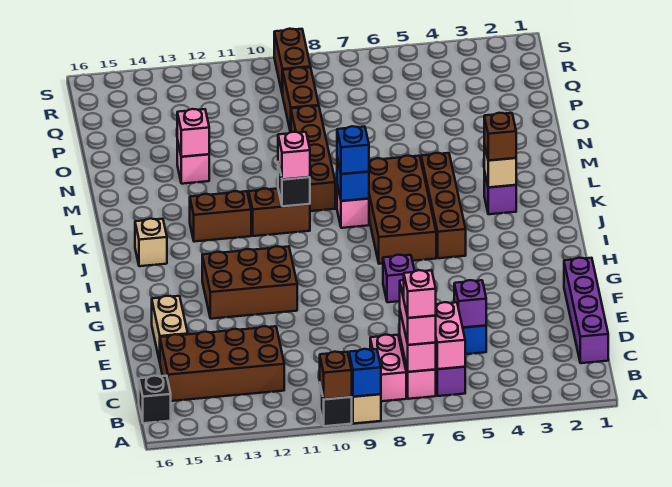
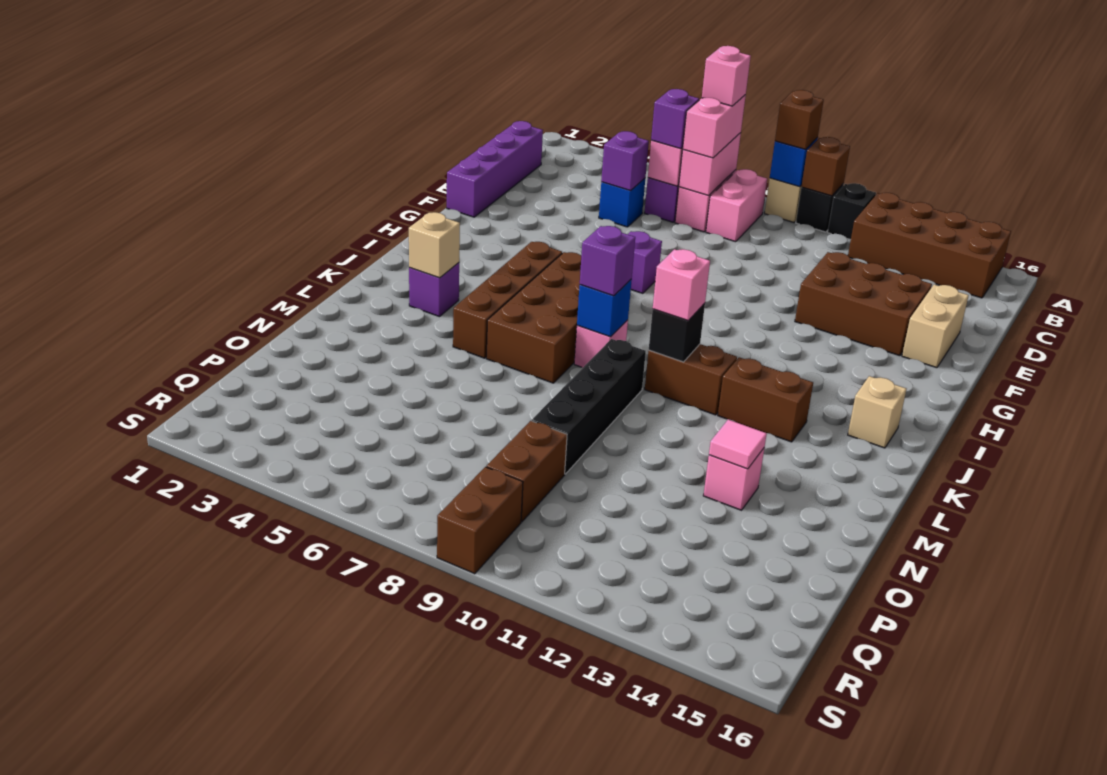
black brick B16 level 1 -> black brick A11 level 1
none -> purple brick C6 level 3
brown brick C12:D15 level 1 -> brown brick A12:B15 level 1
brown brick G11:H13 level 1 -> brown brick E12:F14 level 1
brown brick K3 level 3 -> brown brick A9 level 3
blue brick K8 level 3 -> purple brick K8 level 3
brown brick L9:O9 level 1 -> black brick L9:O9 level 1
pink brick N13 level 2 -> pink tile N13 level 2

